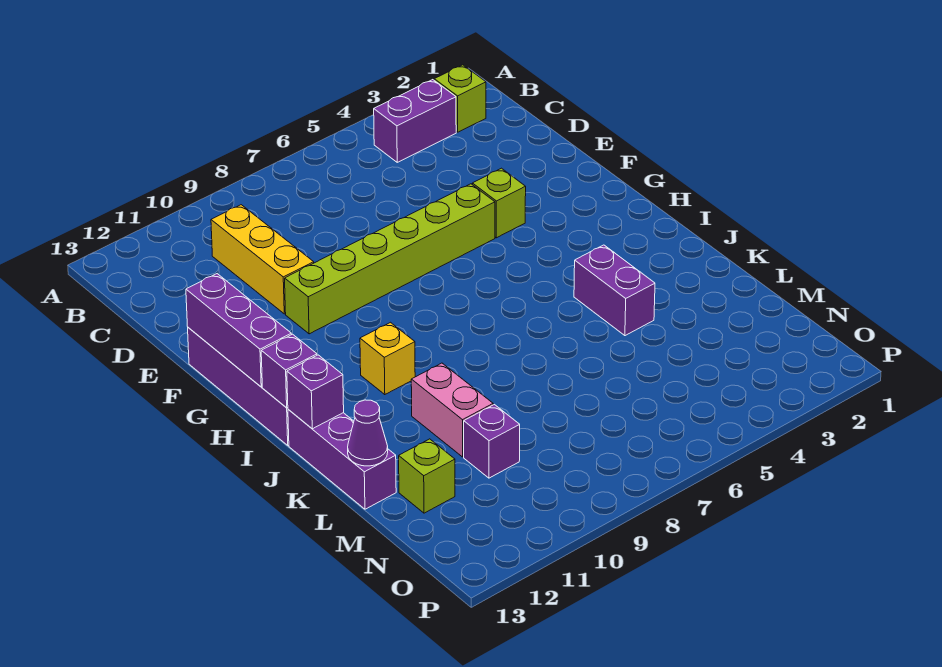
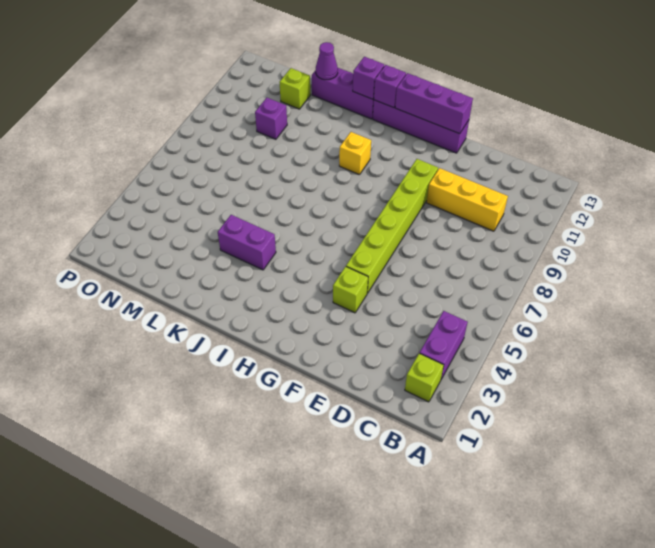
pink brick K10:L10 level 1 -> none

